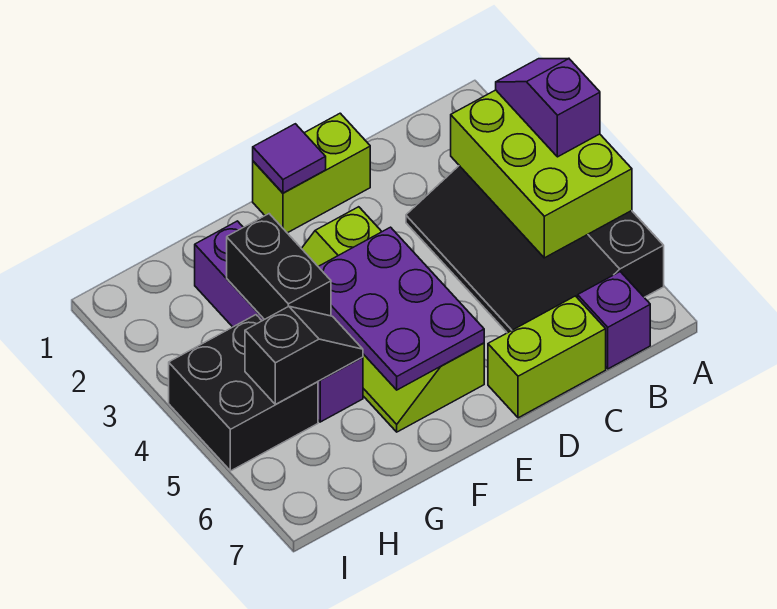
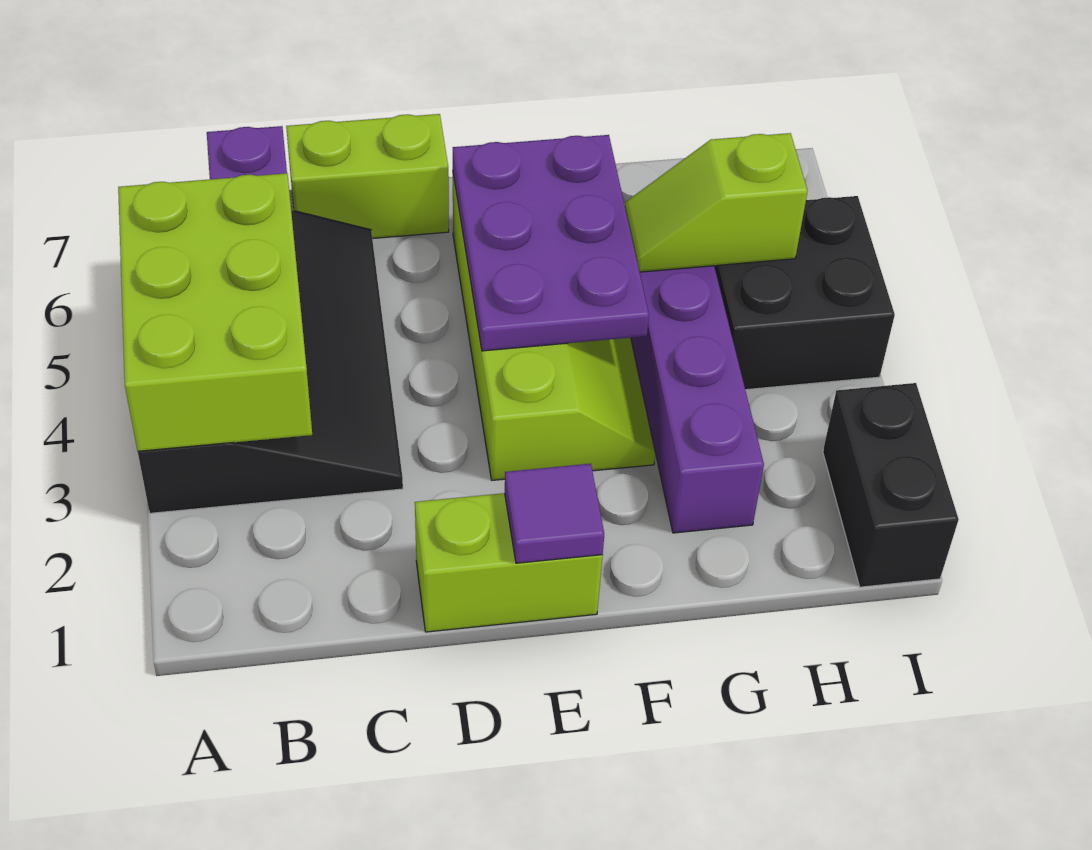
purple slope A3:A4 level 3 top 4 -> none
black brick G3:G4 level 2 -> black brick I1:I2 level 1
black slope G5:H5 level 2 top H -> lime slope G5:H5 level 2 top H

